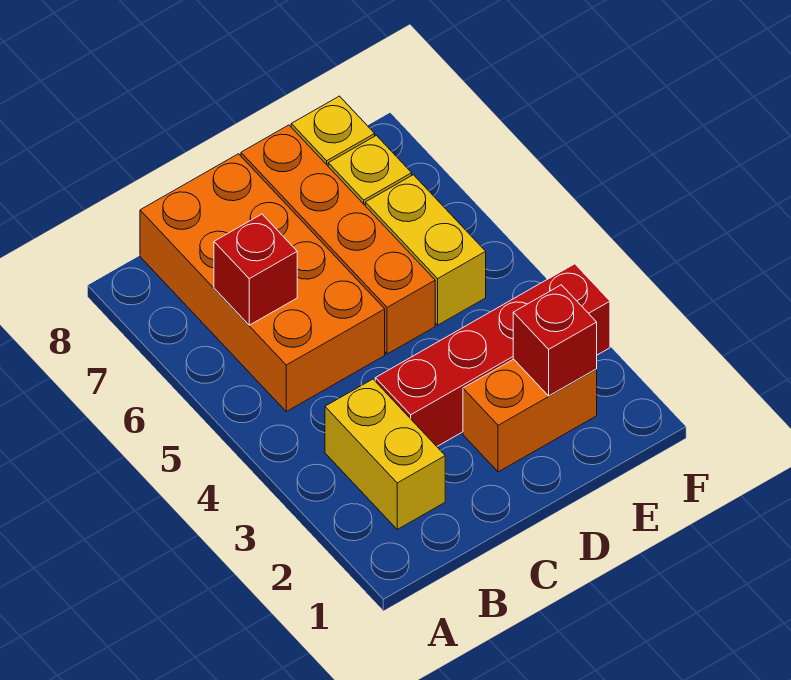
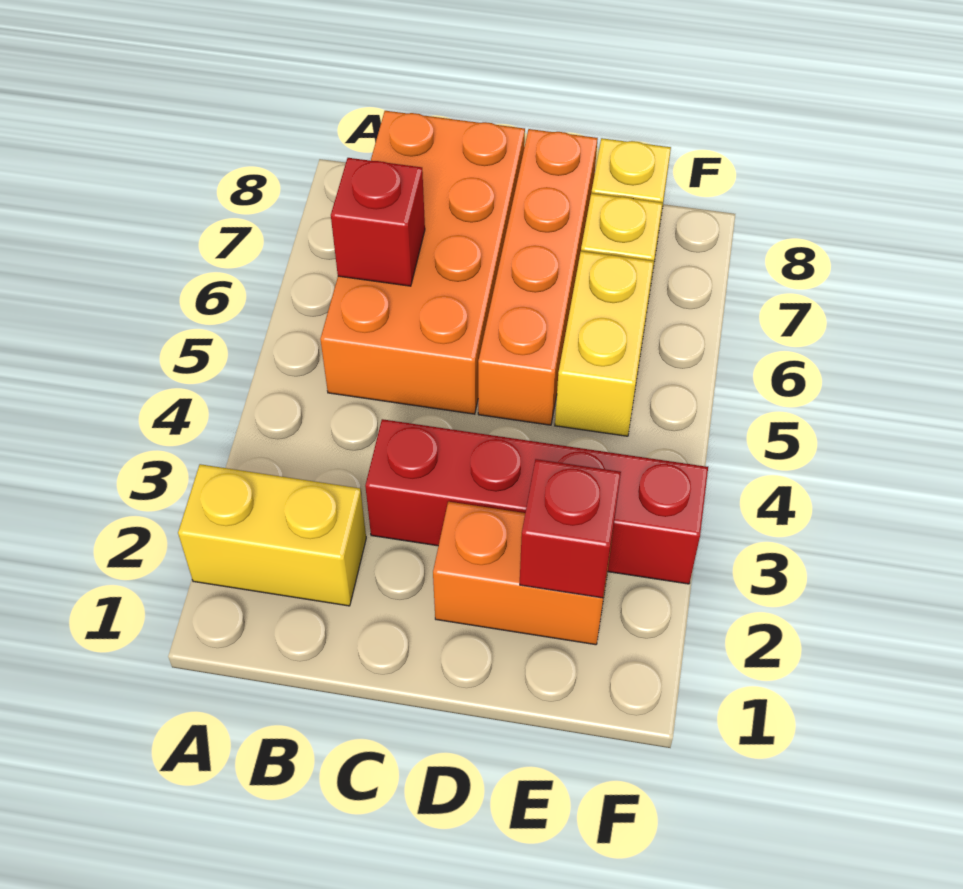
yellow brick B2:B3 level 1 -> yellow brick A2:B2 level 1

